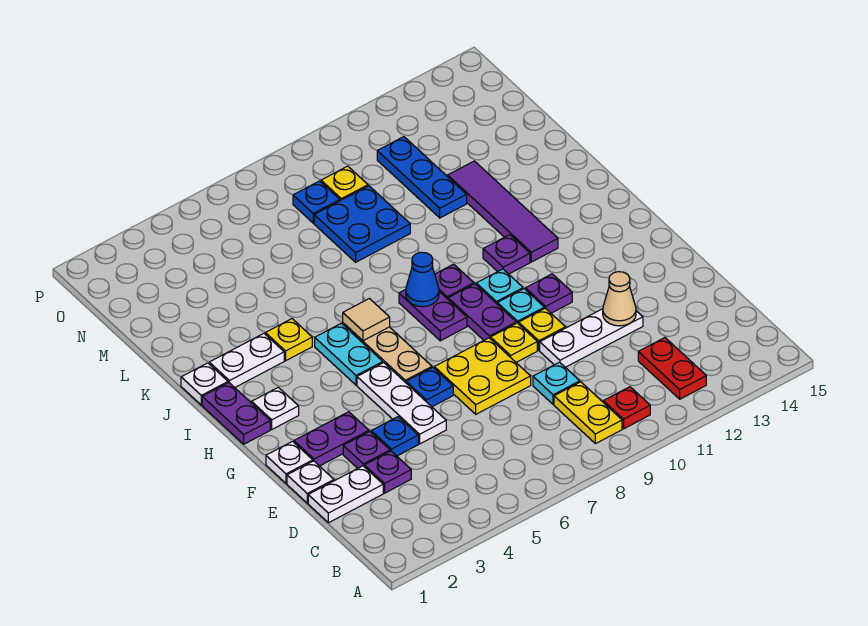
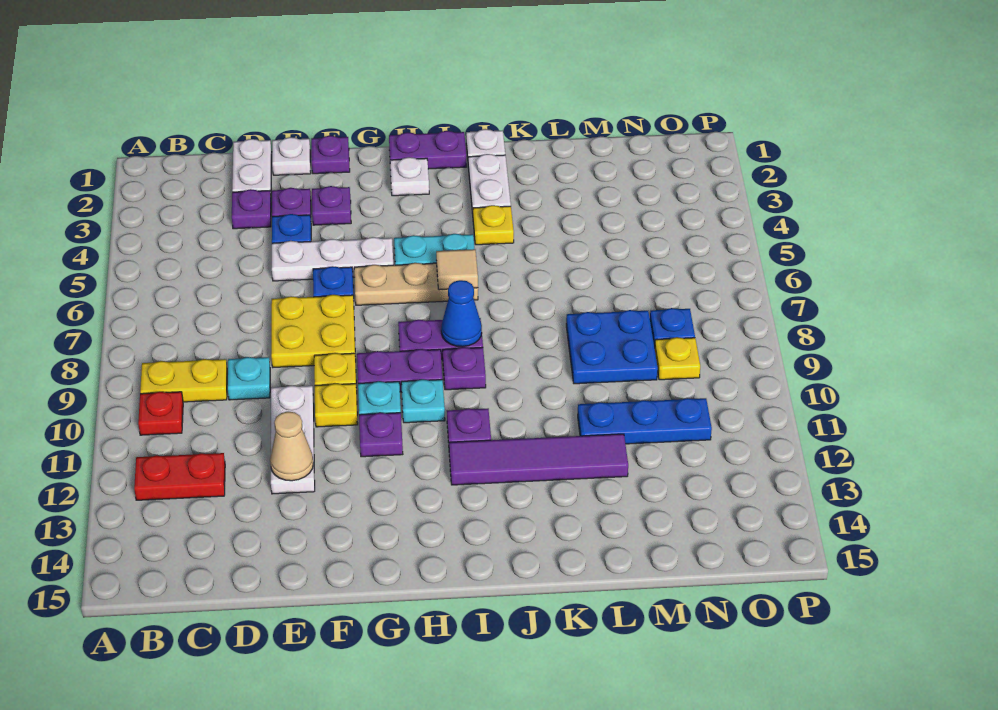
white plate F1 level 1 -> purple plate F1 level 1
purple plate F2:F3 level 1 -> purple plate F3 level 1

